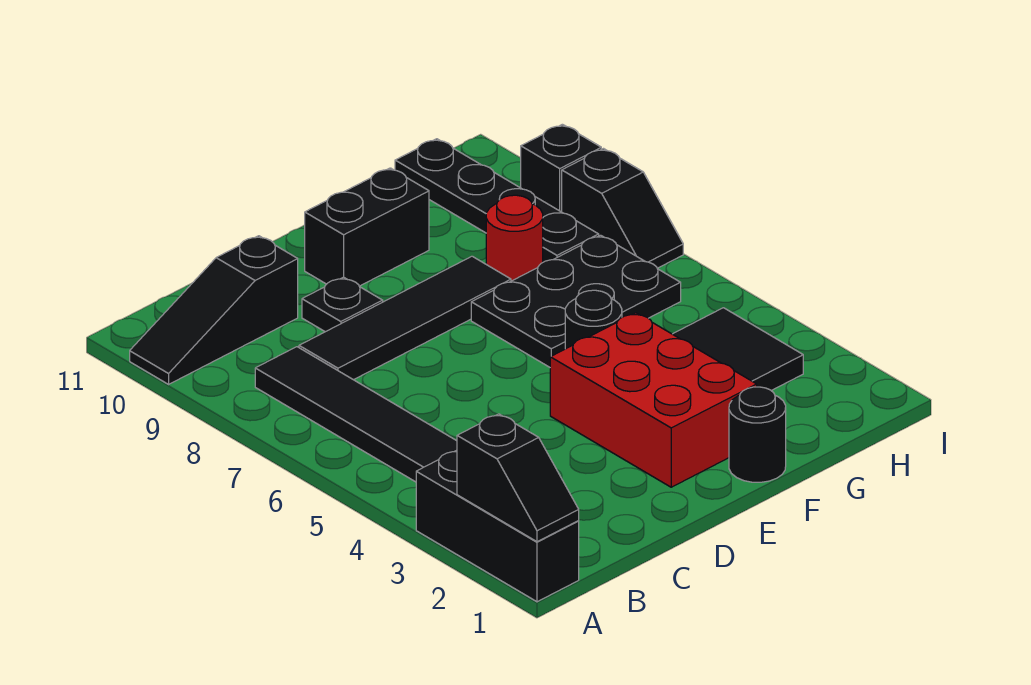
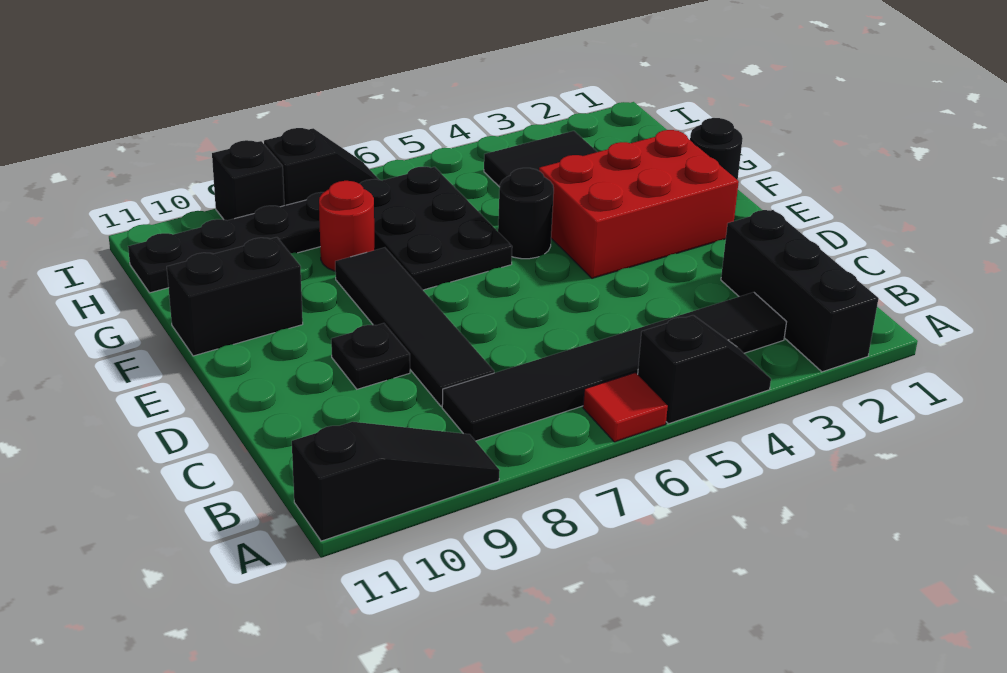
black brick A1:A3 level 1 -> black brick A2:C2 level 1
black slope A1:A2 level 2 top 2 -> black slope A4:A5 level 1 top 5
none -> red tile A6 level 1
black slope A10:C10 level 1 top C -> black slope A9:A11 level 1 top 11
black brick E10:F10 level 1 -> black brick F10:F11 level 1

